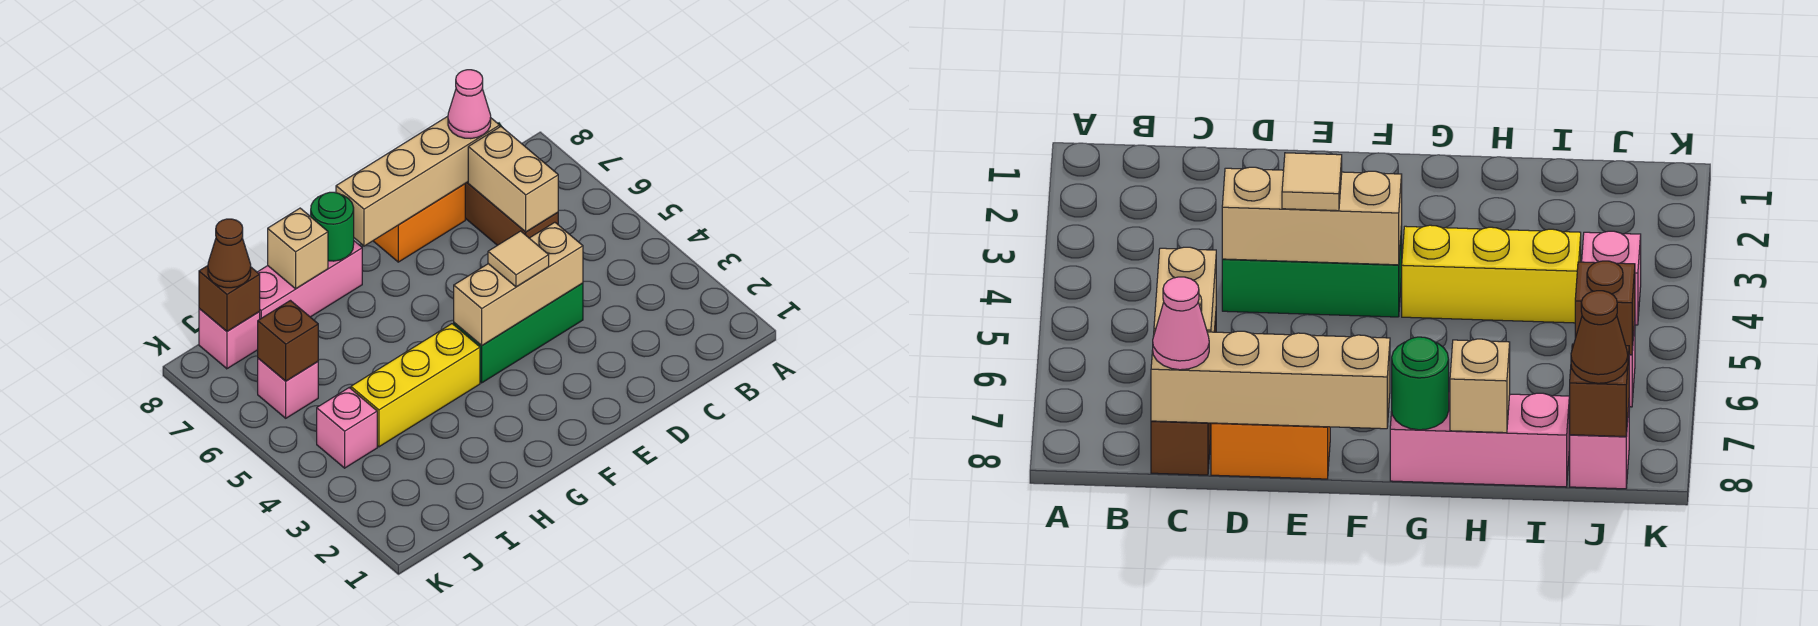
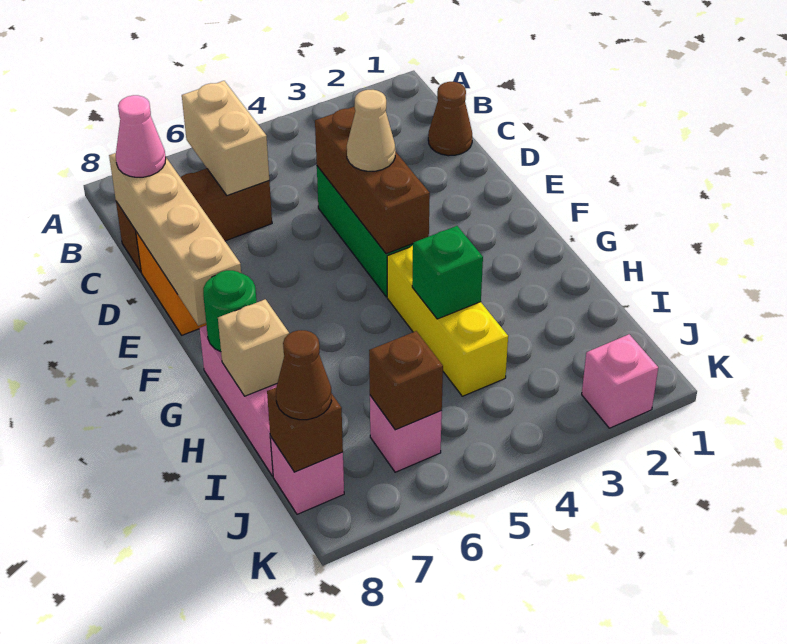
none -> brown cone C1 level 1
tan brick C6:C7 level 2 -> tan brick B6:C6 level 2
tan brick D4:F4 level 2 -> brown brick D4:F4 level 2
tan tile E4 level 3 -> tan cone E4 level 3
none -> green brick H4 level 2
pink brick J4 level 1 -> pink brick K2 level 1

